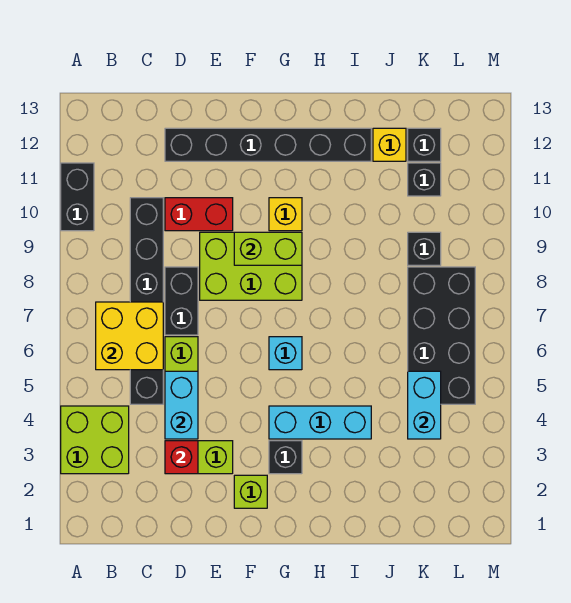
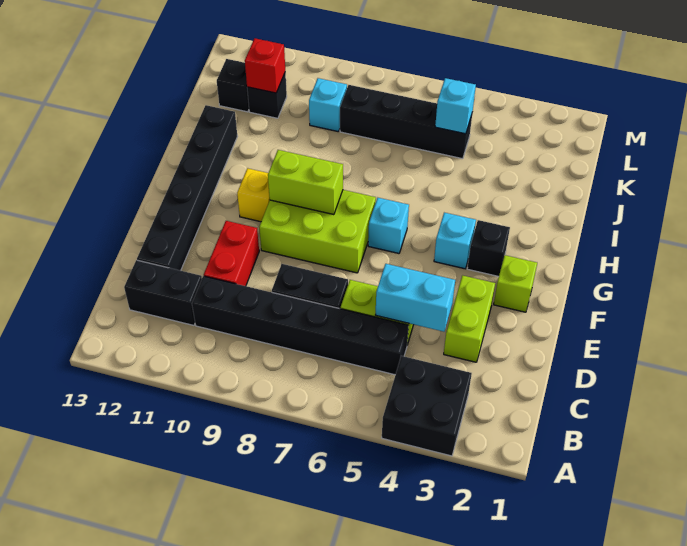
lime brick A3:B4 level 1 -> black brick A3:B4 level 1
black brick A10:A11 level 1 -> black brick C11:C12 level 1
yellow brick B6:C7 level 2 -> none
red brick D3 level 2 -> red brick K11 level 2
lime brick E8:G9 level 1 -> lime brick F7:G9 level 1
lime brick F9:G9 level 2 -> lime brick G8:G9 level 2
cyan brick G4:I4 level 1 -> cyan brick G4 level 1
yellow brick J12 level 1 -> none
cyan brick K4:K5 level 2 -> cyan brick K5 level 2
black brick K5:L8 level 1 -> black brick K5:K8 level 1
black brick K9 level 1 -> cyan brick K9 level 1

